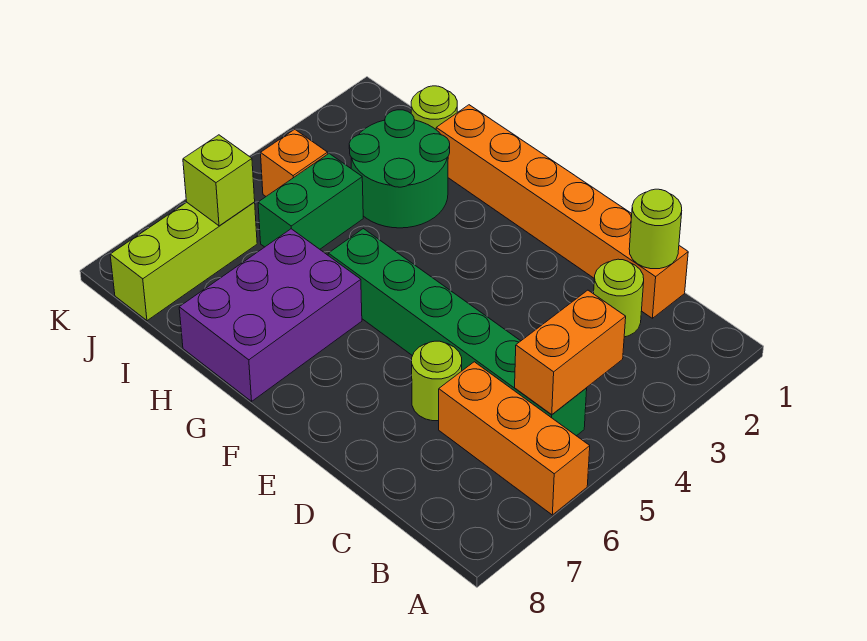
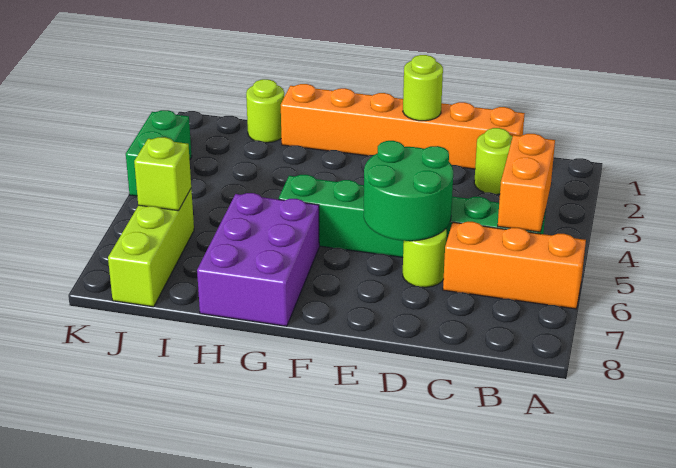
lime round brick C1 level 2 -> lime round brick E1 level 2
green round brick H2:I3 level 1 -> green round brick D5:E6 level 2
green brick I4:I5 level 1 -> green brick K3:K4 level 1
orange brick J4 level 1 -> none

